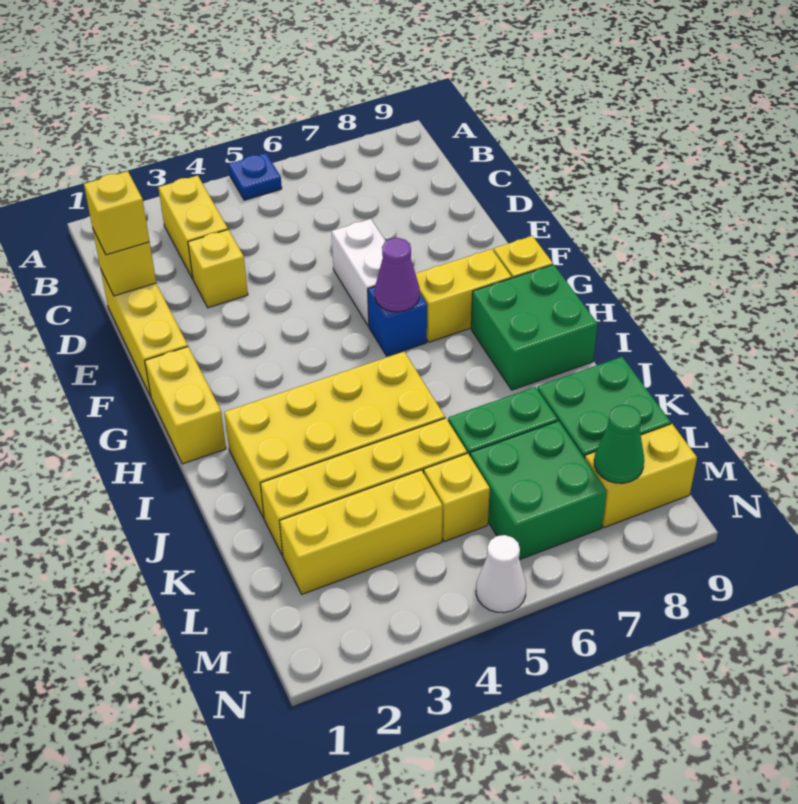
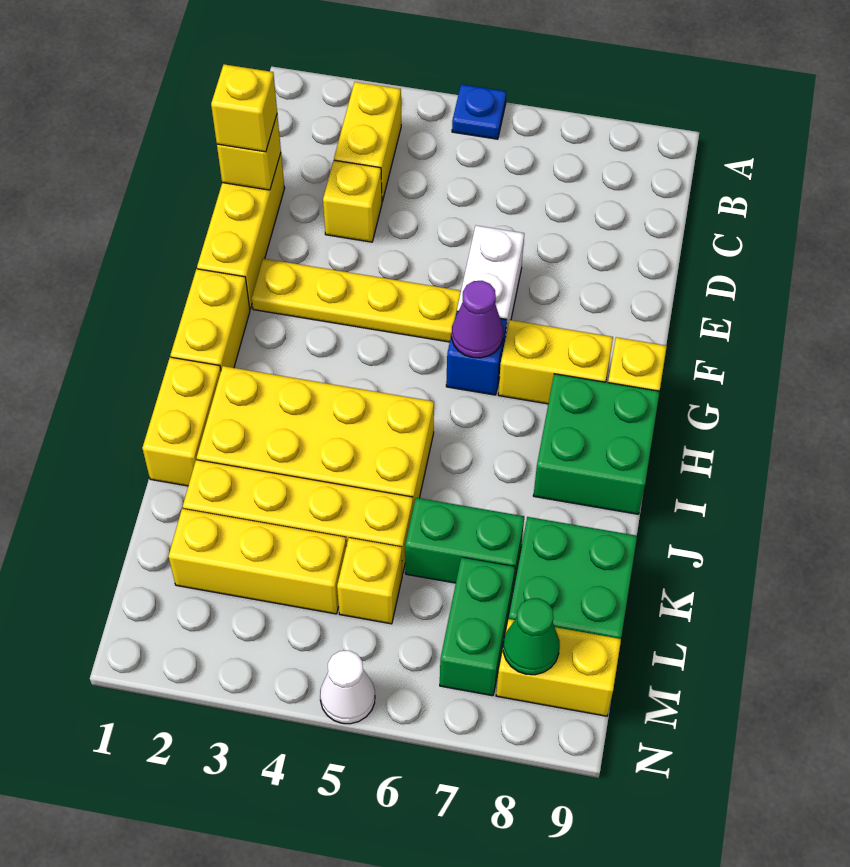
none -> yellow plate F2:F5 level 1
none -> yellow brick I1:J1 level 1
green brick L6:M7 level 1 -> green brick L7:M7 level 1

